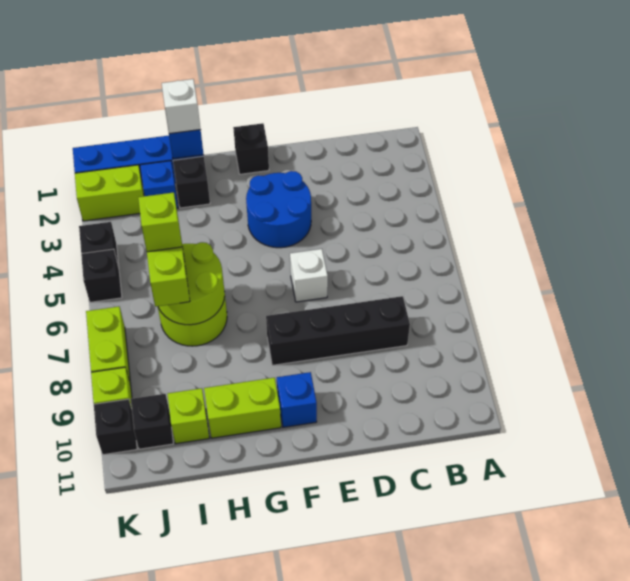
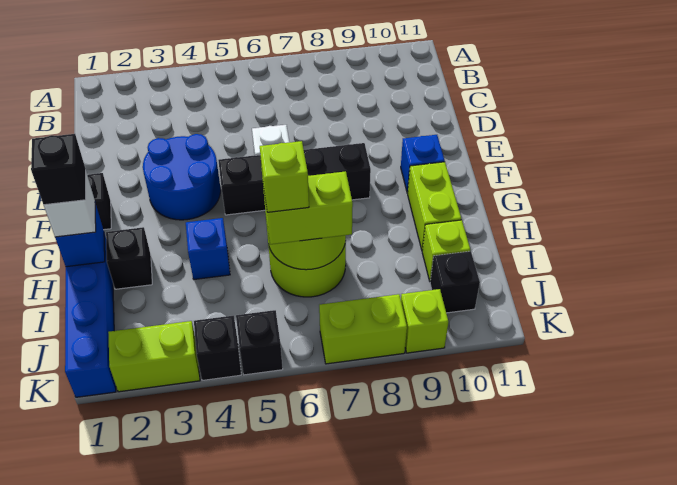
black brick C8:F8 level 1 -> black brick F5:F8 level 1
blue brick I2 level 1 -> blue brick H4 level 1
lime brick J2:K2 level 1 -> lime brick K2:K3 level 1
black brick K10 level 1 -> black brick H1 level 4

